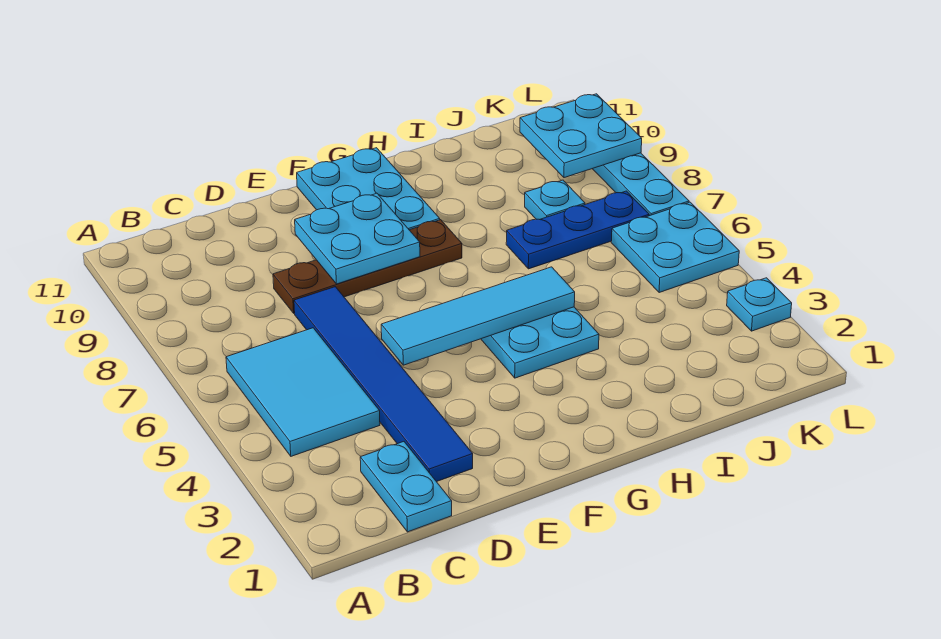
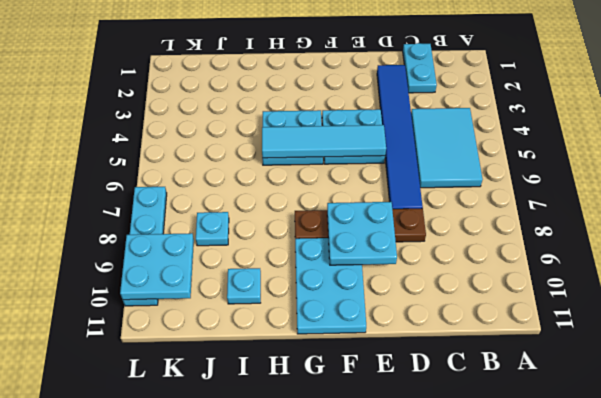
blue plate I7:K7 level 1 -> none
cyan plate K5:L6 level 1 -> cyan plate E4:F5 level 1
cyan plate L3 level 1 -> cyan plate I10 level 1

